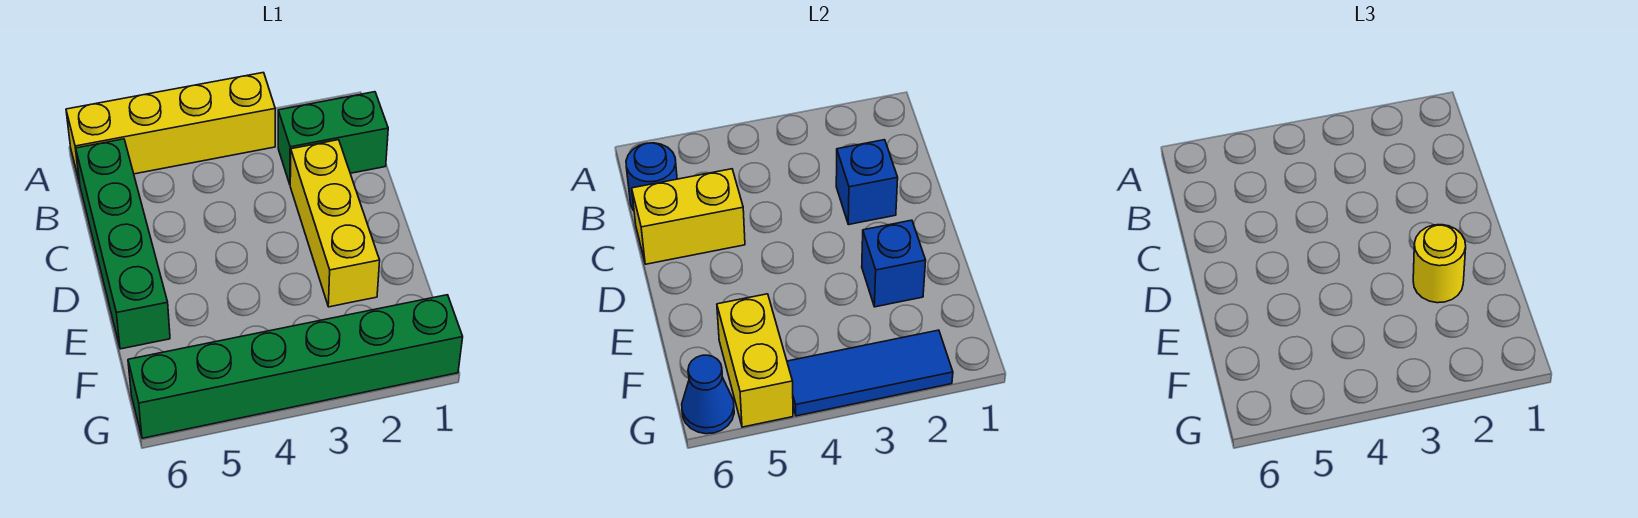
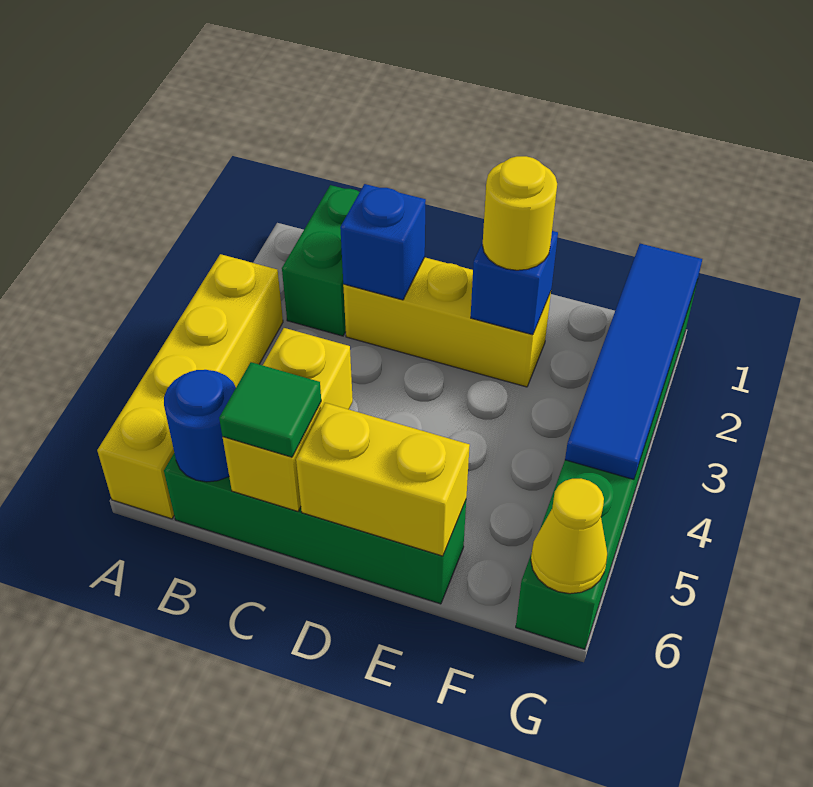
none -> green tile C6 level 3
yellow brick F5:G5 level 2 -> yellow brick D6:E6 level 2
blue tile G2:G4 level 2 -> blue tile G1:G4 level 2
blue cone G6 level 2 -> yellow cone G6 level 2

